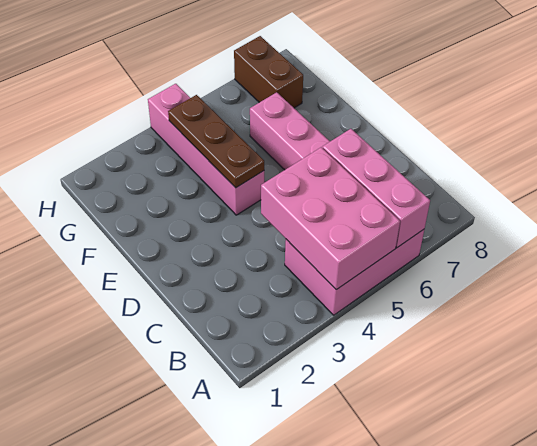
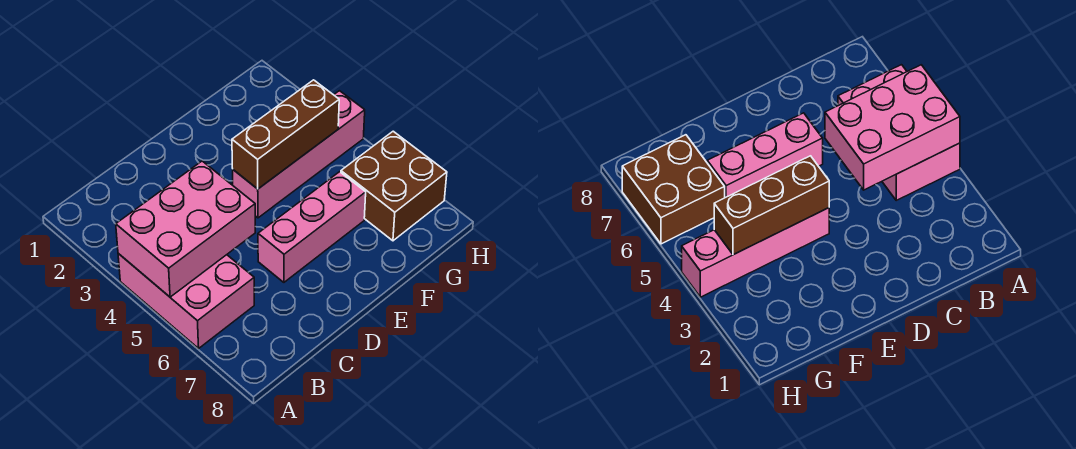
pink brick A6:C6 level 2 -> none
brown plate E4:G4 level 2 -> brown brick E4:G4 level 2
brown brick G7:H7 level 1 -> brown brick G6:H7 level 1

